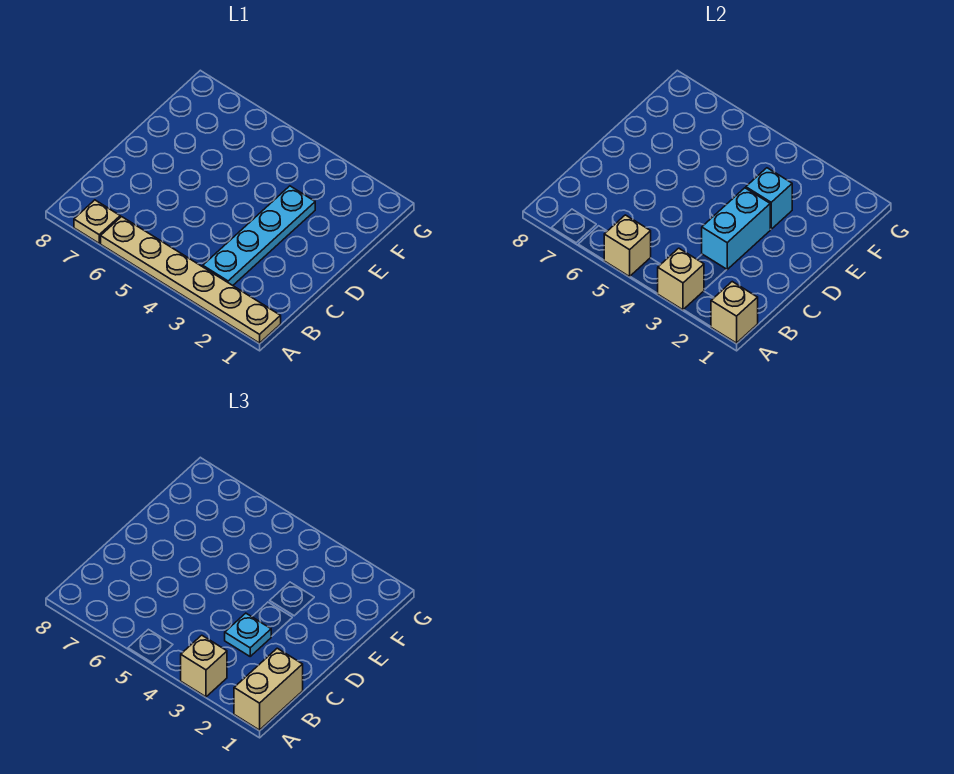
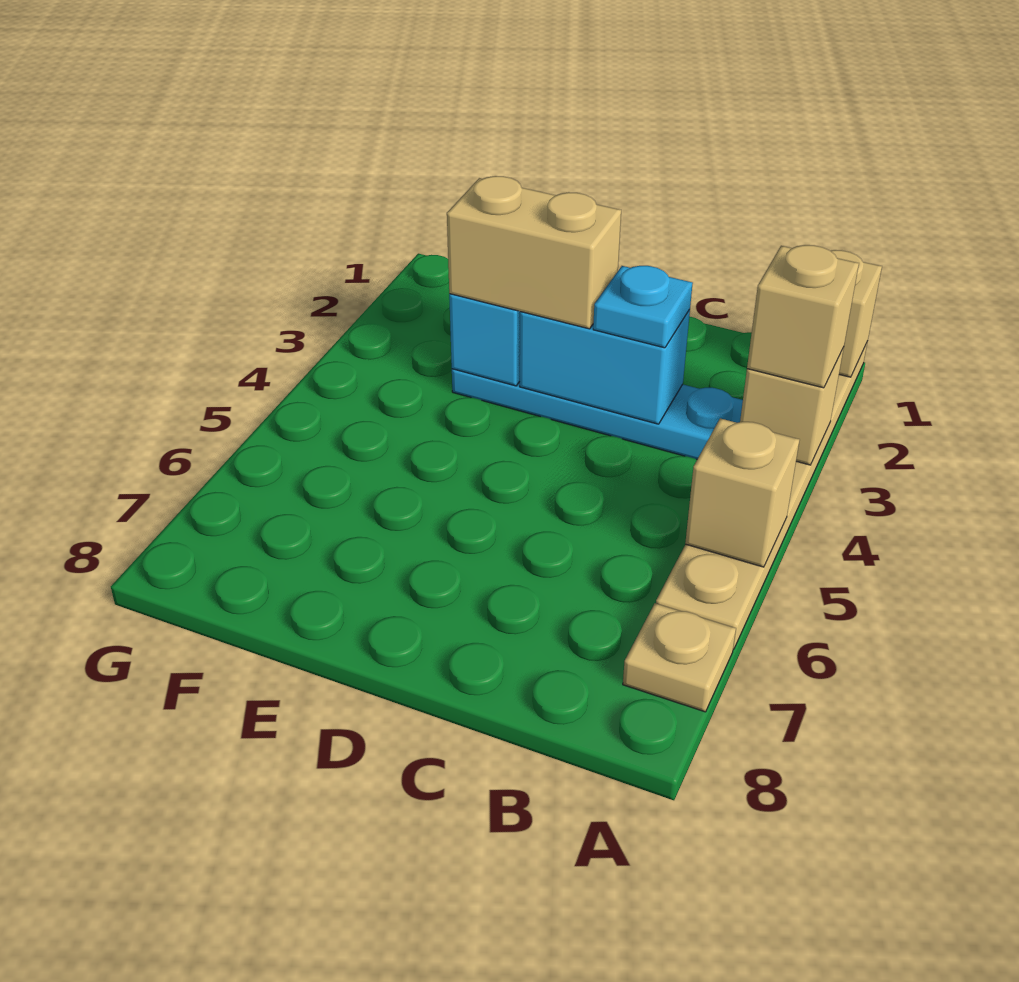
tan brick A1:B1 level 3 -> tan brick D3:E3 level 3

